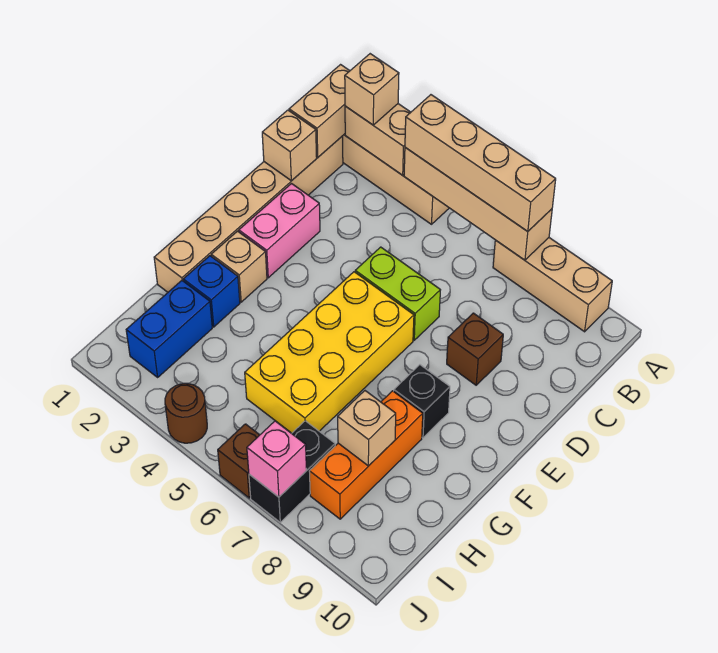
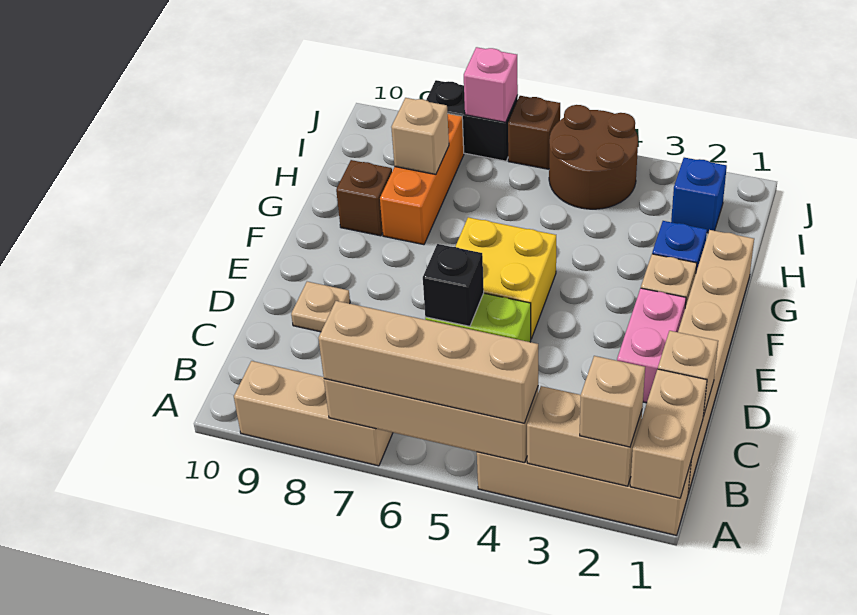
brown brick D8 level 1 -> brown brick G9 level 1
none -> tan plate D9 level 1
yellow brick E5:H6 level 1 -> yellow brick E5:F6 level 1
black brick F8 level 1 -> black brick D6 level 2
blue brick H2:I2 level 1 -> blue brick I2 level 1
black brick I7:J7 level 1 -> black brick J7:J8 level 1
brown round brick J4 level 1 -> brown round brick I4:J5 level 1

